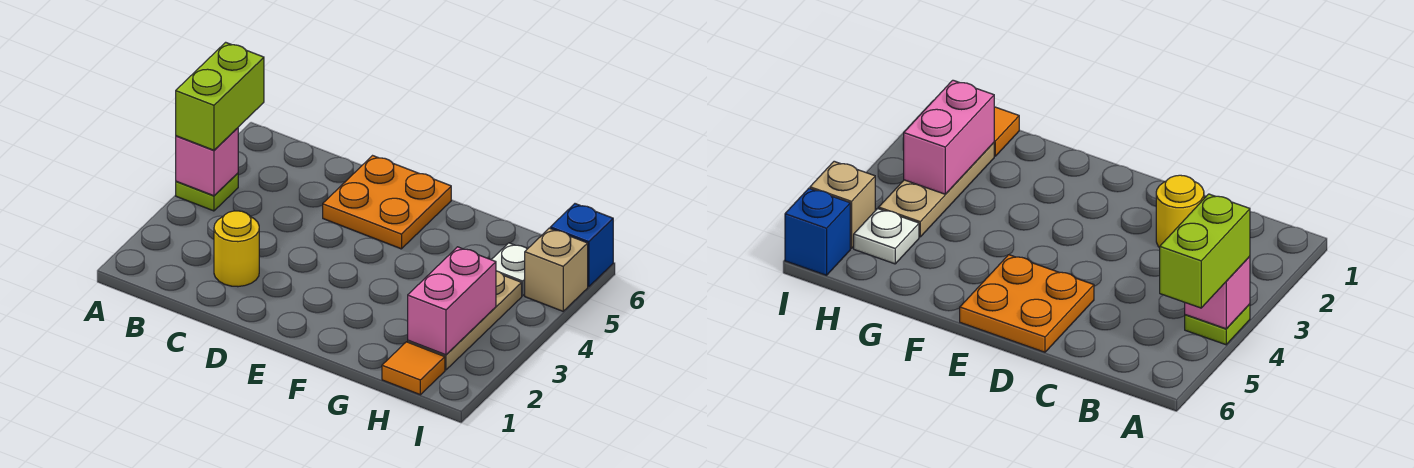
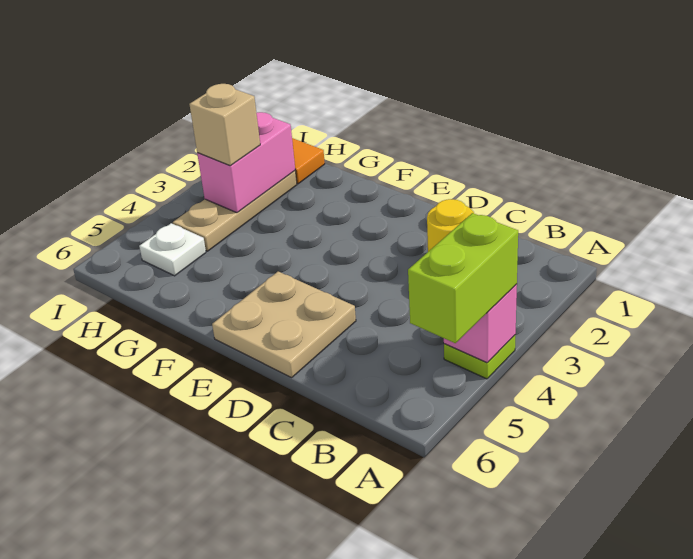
orange plate D5:E6 level 1 -> tan plate D5:E6 level 1
tan brick I5 level 1 -> tan brick H3 level 3
blue brick I6 level 1 -> none

